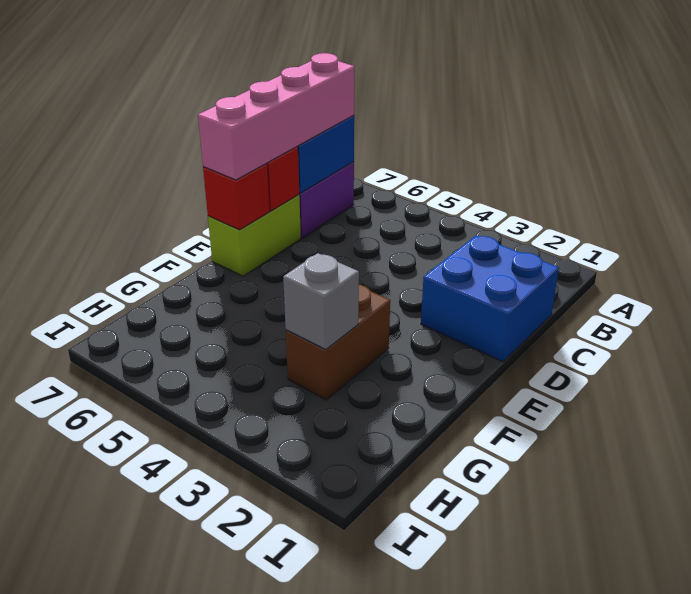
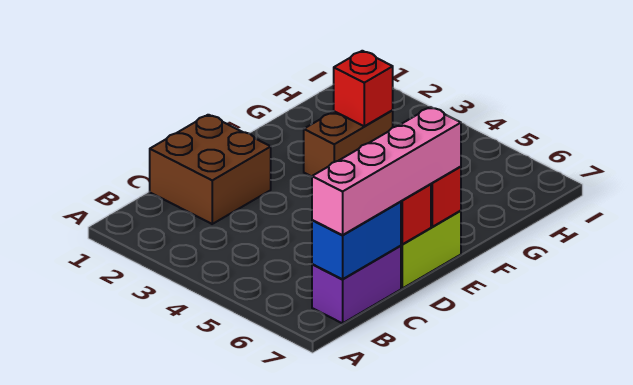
blue brick C1:D2 level 1 -> brown brick C1:D2 level 1
grey brick G3 level 2 -> red brick G3 level 2

